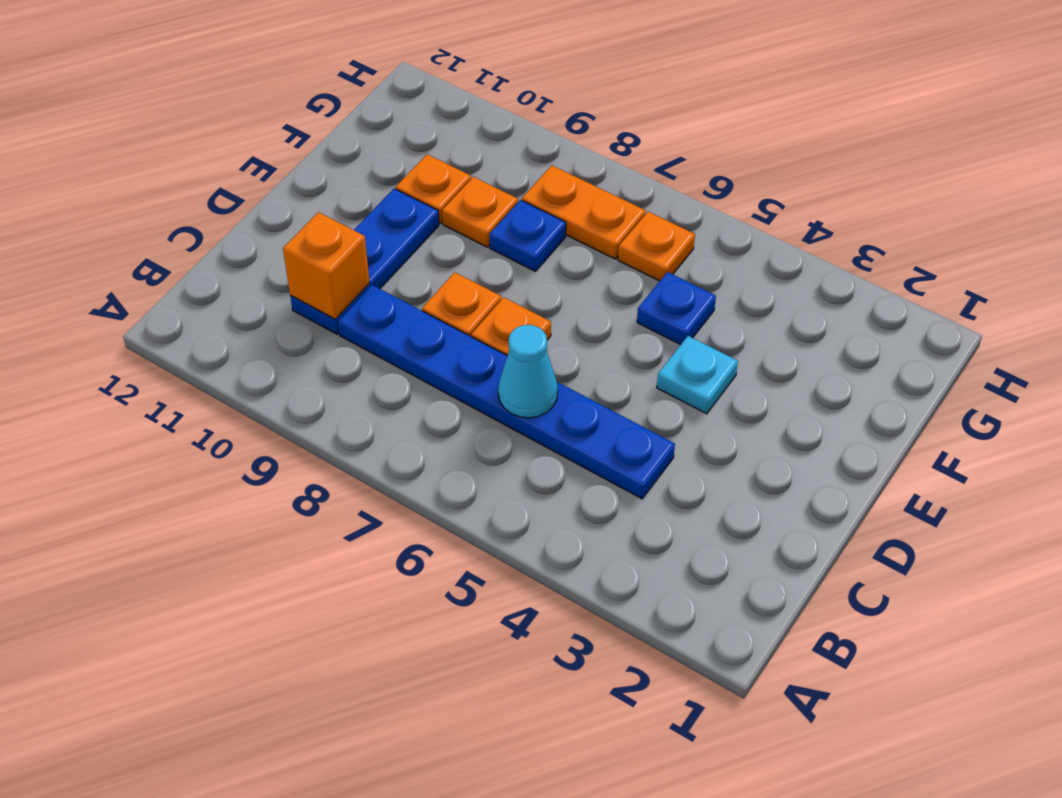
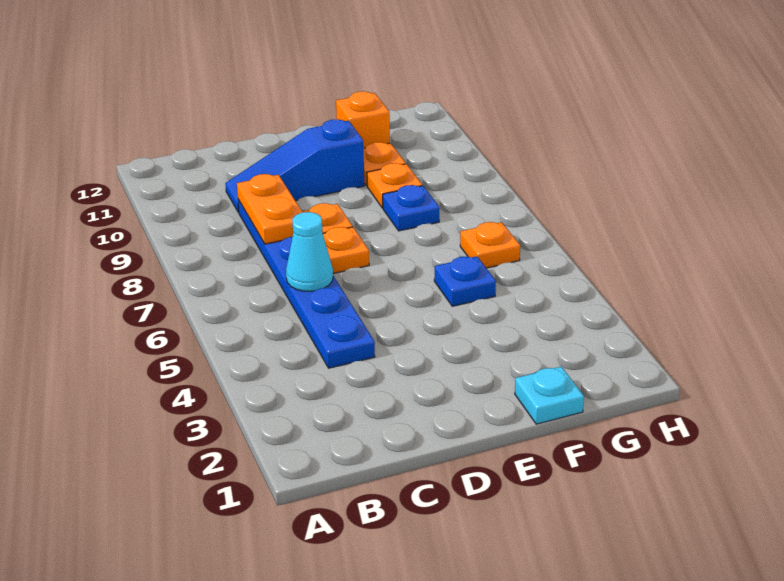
blue plate C10:E10 level 1 -> blue slope C10:E10 level 1 top E
orange brick C10 level 2 -> orange brick F11 level 1
cyan plate E4 level 1 -> cyan plate F1 level 1
orange plate G7:G8 level 1 -> orange plate C8:C9 level 2

